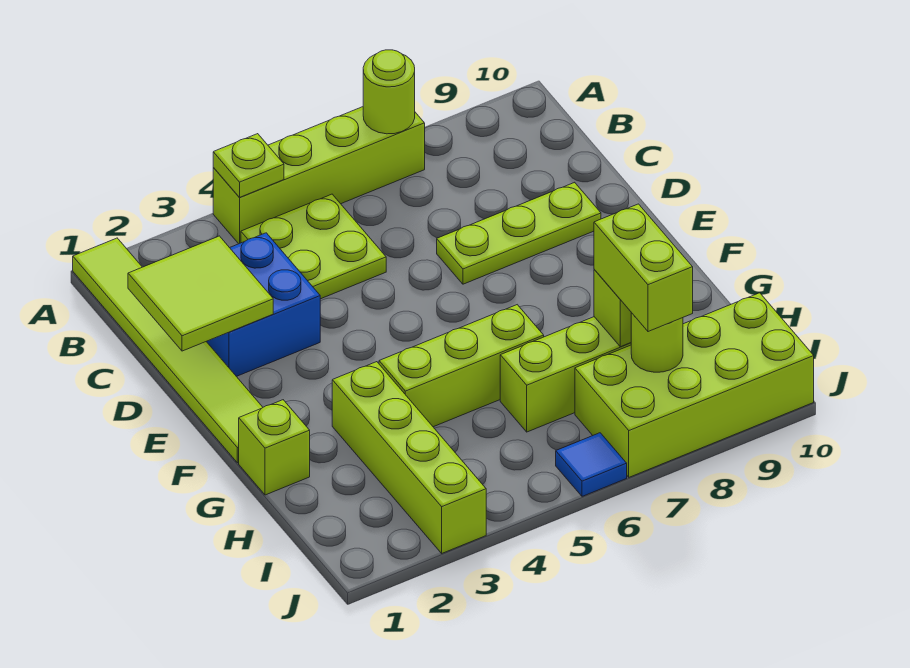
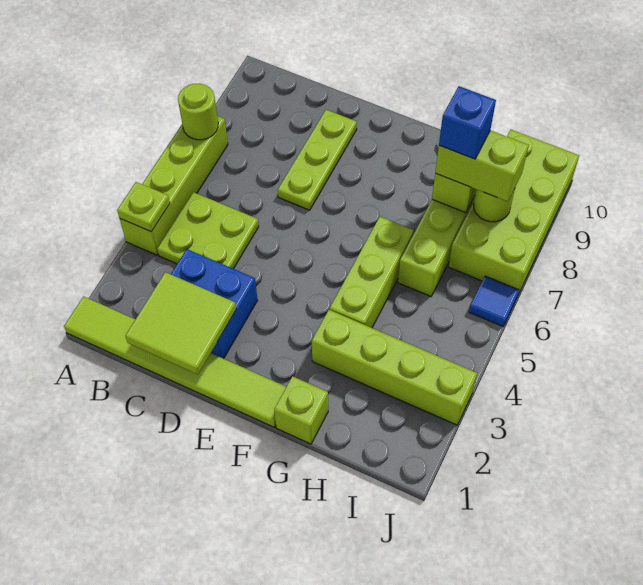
none -> blue brick H8 level 4

